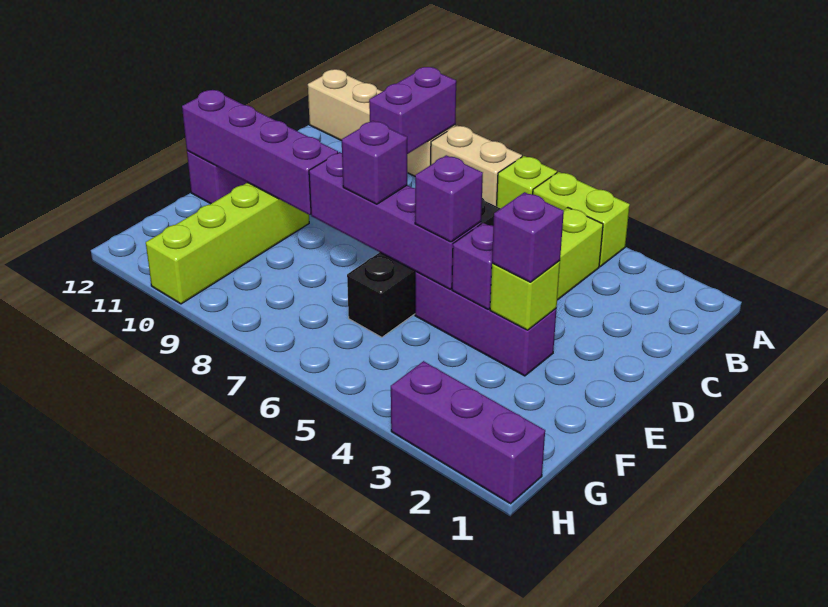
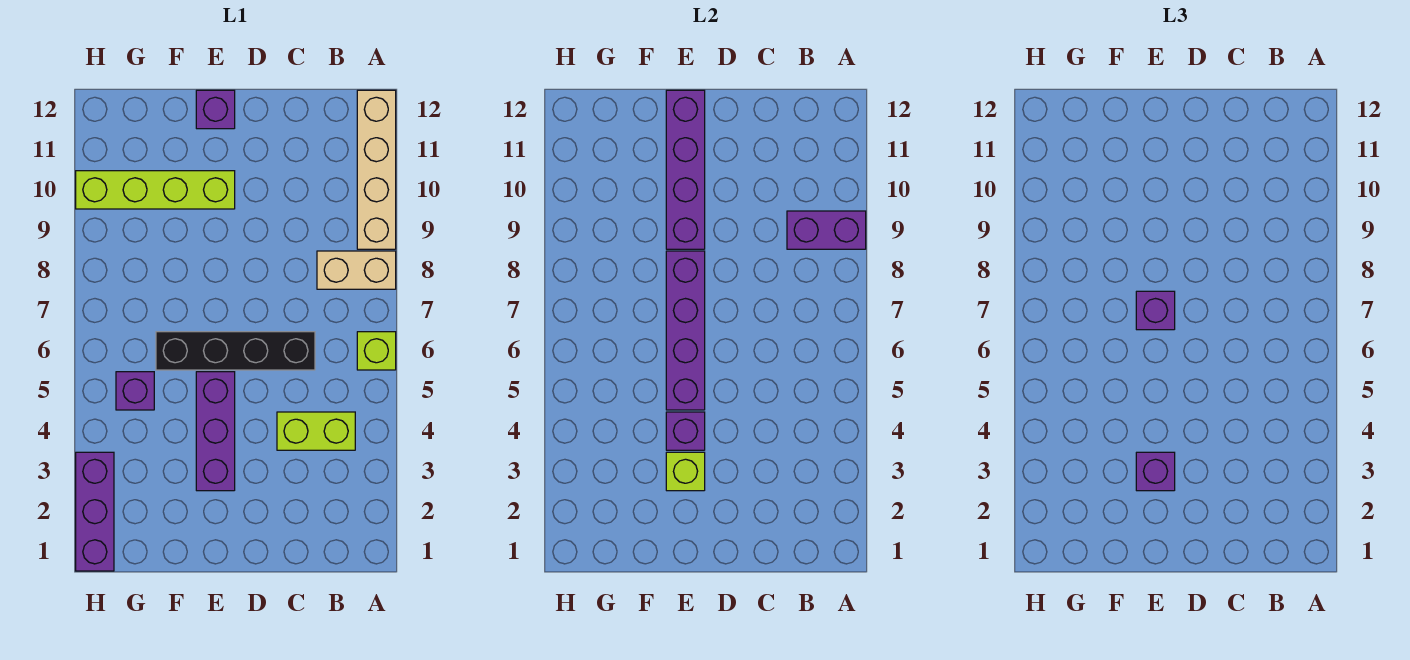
lime brick A4:A5 level 1 -> none
tan brick A7:A8 level 1 -> tan brick A8:B8 level 1
purple brick E5 level 3 -> purple brick G5 level 1

